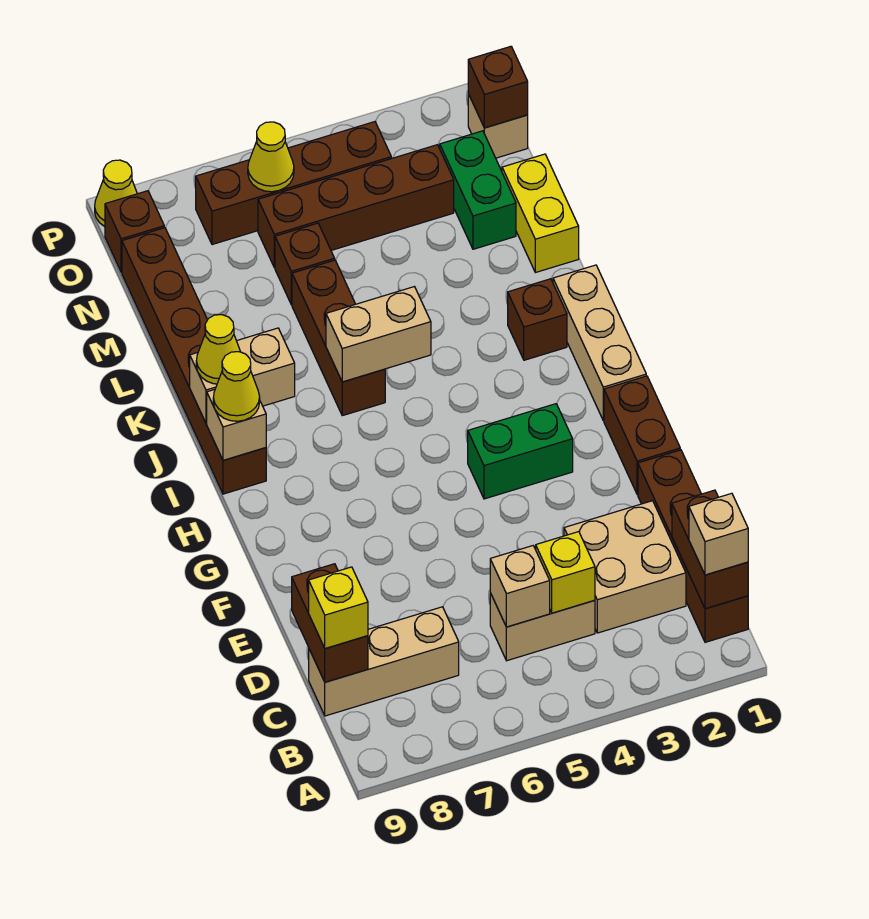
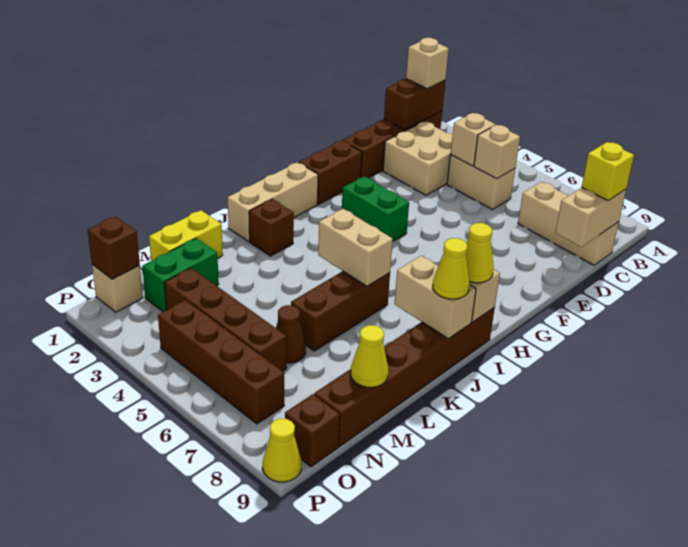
yellow brick C4 level 2 -> tan brick C4 level 2
brown brick C9:D9 level 2 -> tan brick C9:D9 level 2
brown brick M6 level 1 -> brown cone M6 level 1
yellow cone O6 level 2 -> yellow cone M9 level 2

